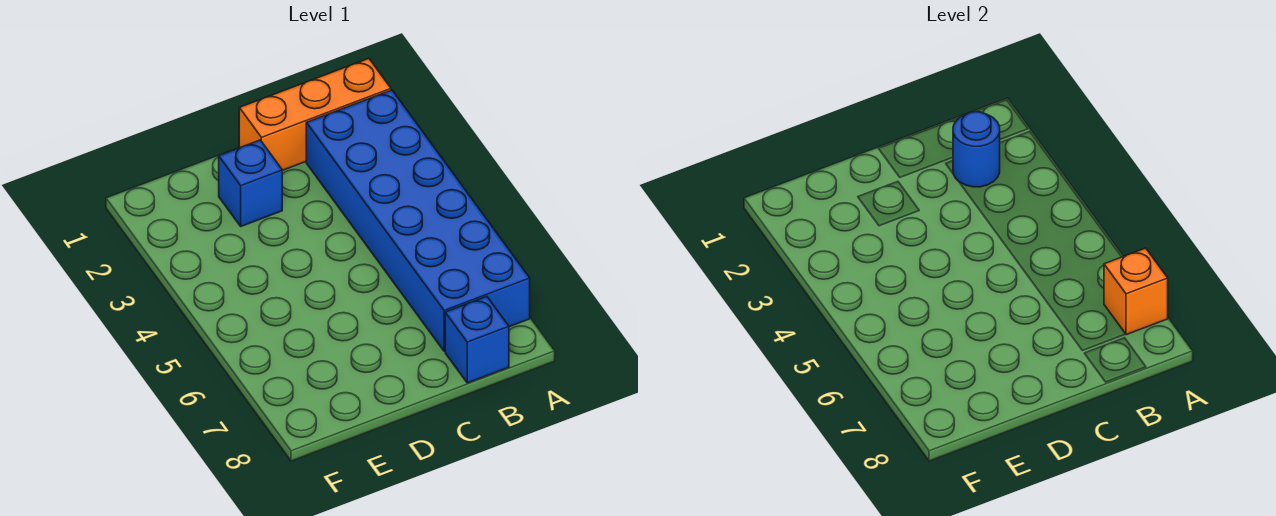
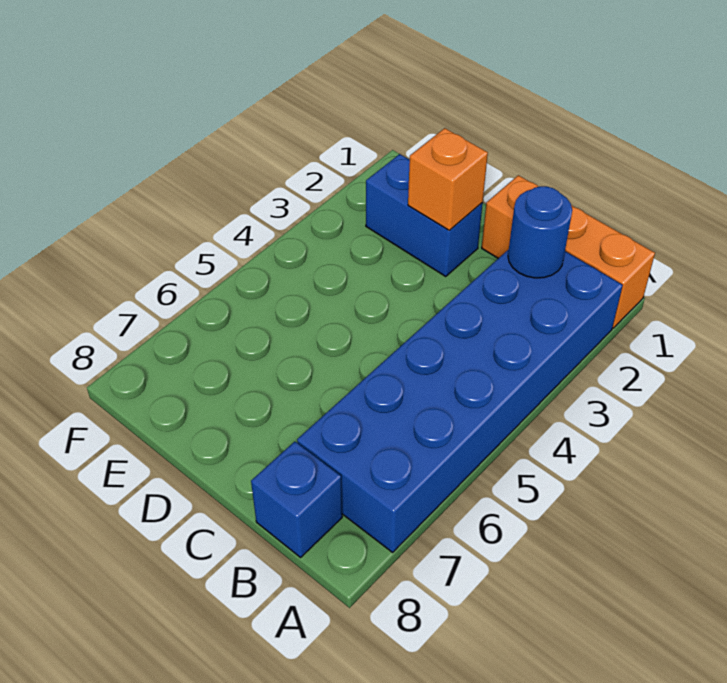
orange brick A7 level 2 -> orange brick D2 level 2
blue brick D2 level 1 -> blue brick D2:E2 level 1

